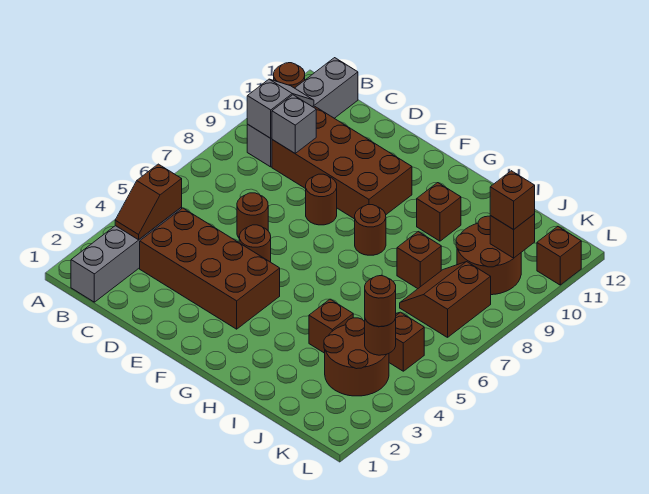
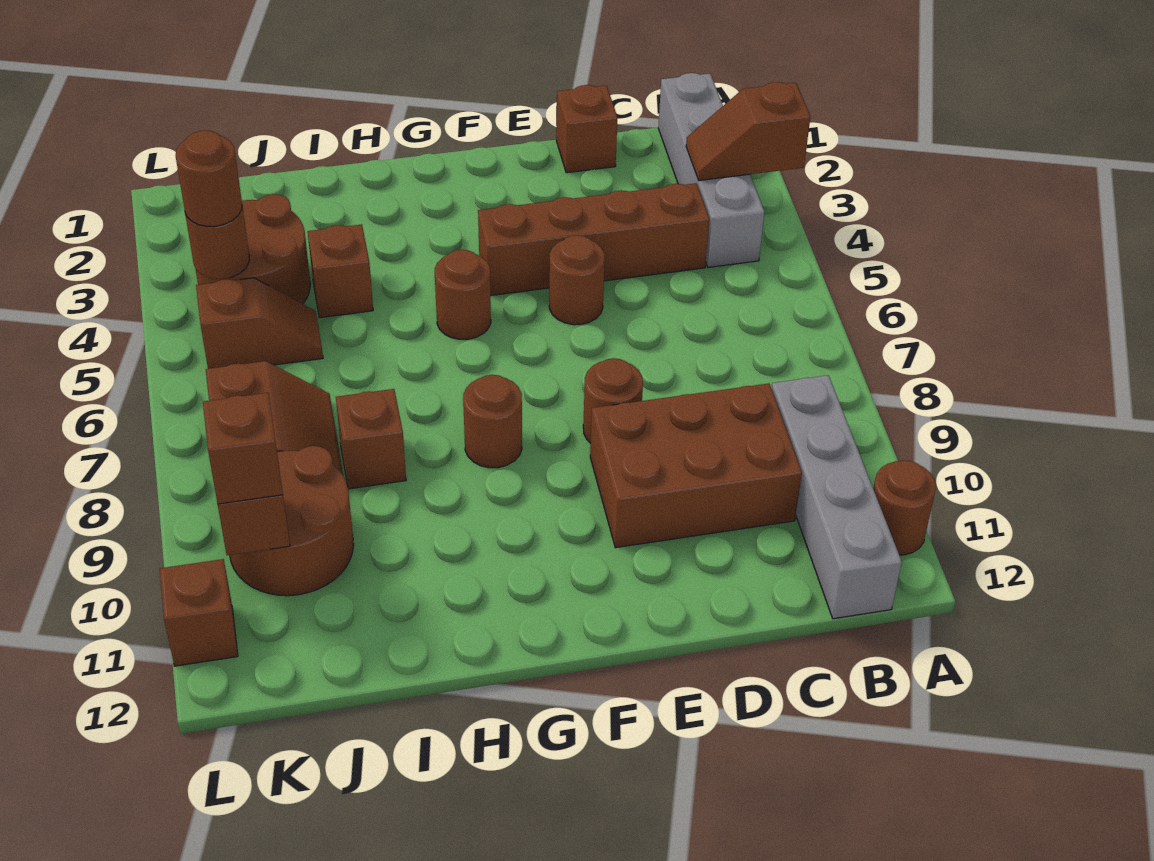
brown slope B3:B4 level 2 top 4 -> brown slope A3:B3 level 2 top A
grey slope B9:B10 level 2 top 9 -> none
brown brick C3:F4 level 1 -> brown brick C4:F4 level 1
brown brick C9:F10 level 1 -> brown brick C9:E10 level 1
grey brick C9 level 2 -> none
brown round brick D6 level 1 -> brown round brick G5 level 1
brown brick H10 level 1 -> brown brick D1 level 1

